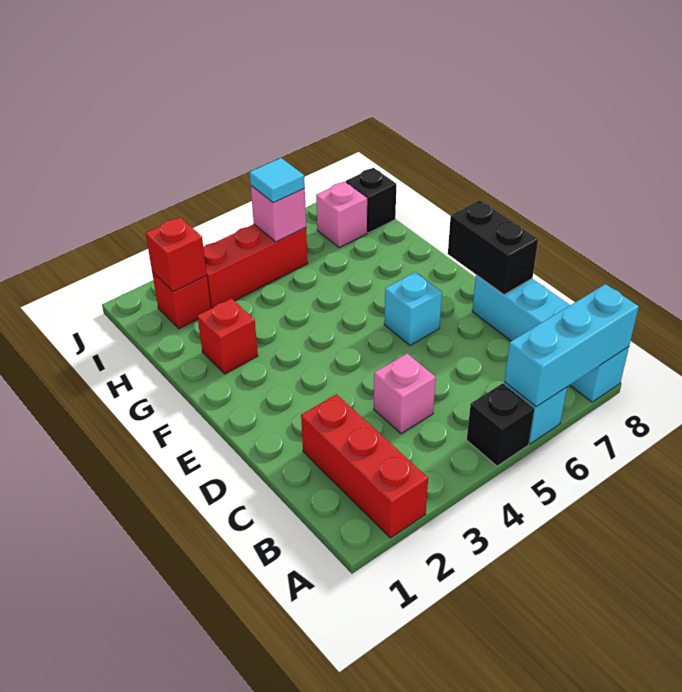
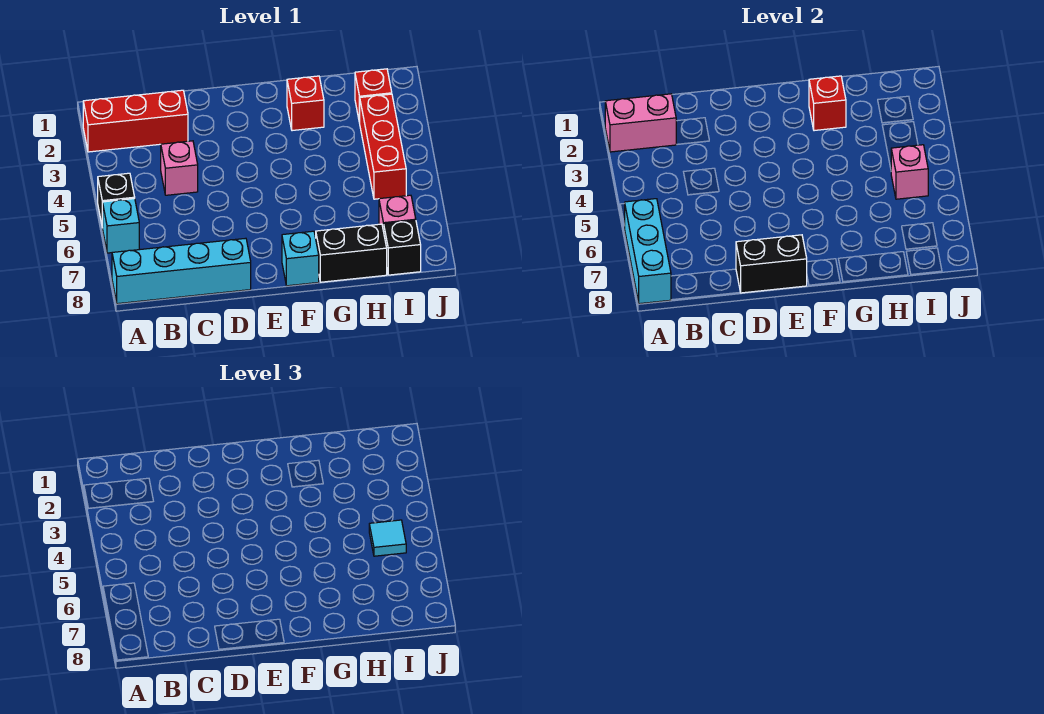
none -> pink brick A2:B2 level 2
cyan brick E6 level 1 -> cyan brick F8 level 1
none -> black brick G8:H8 level 1
red brick I2 level 2 -> red brick G2 level 2

